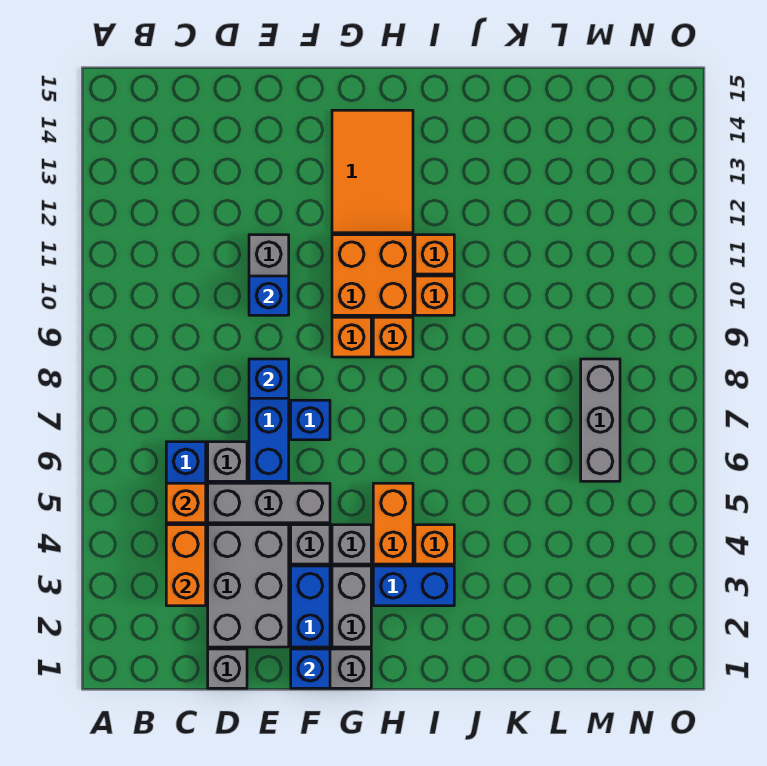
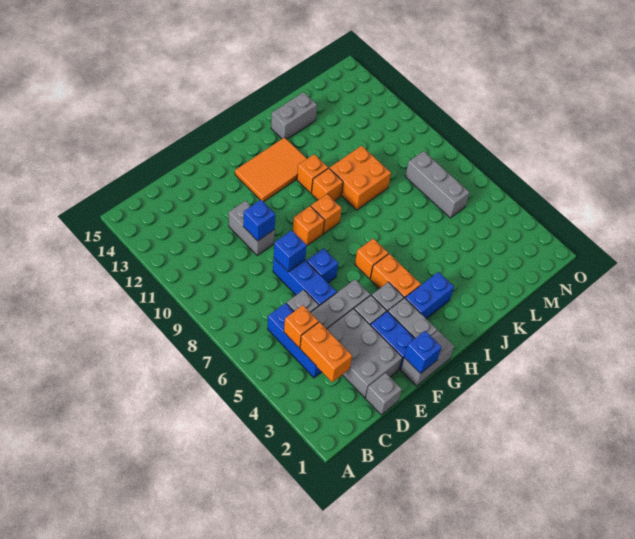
orange brick G10:H11 level 1 -> orange brick J9:K10 level 1
orange tile G12:H14 level 1 -> orange tile G12:I13 level 1
orange brick I4 level 1 -> orange brick H6 level 1
none -> grey brick J14:K14 level 1

